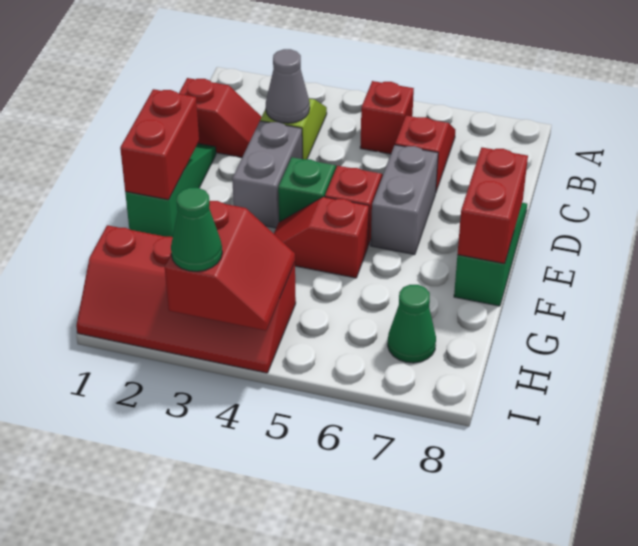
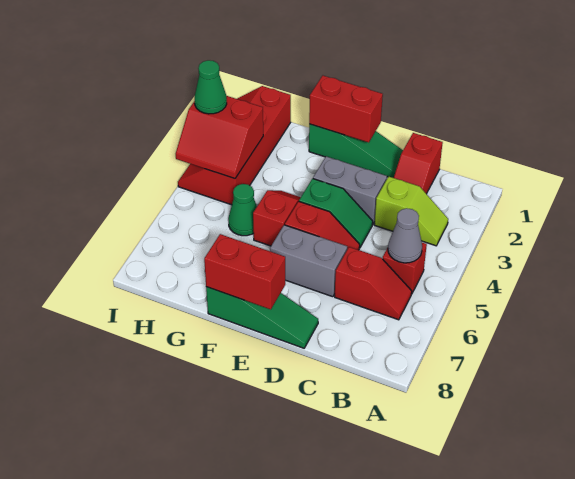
grey cone C3 level 2 -> grey cone B5 level 2
green cone H7 level 1 -> green cone G5 level 1

